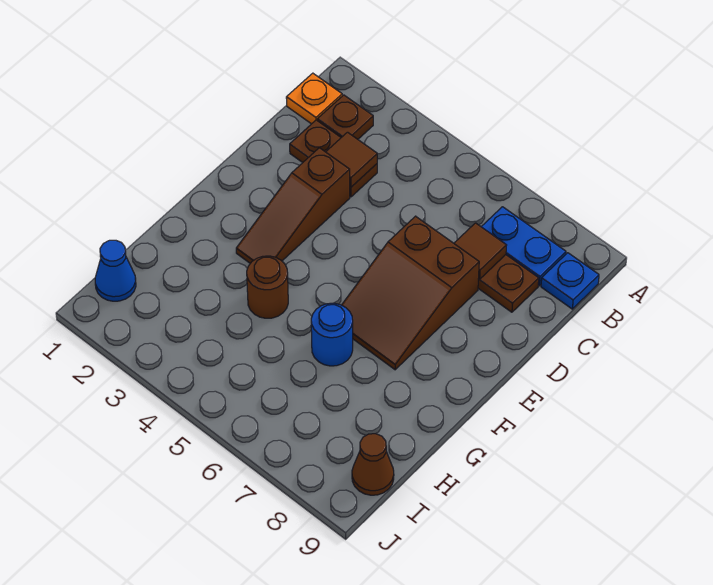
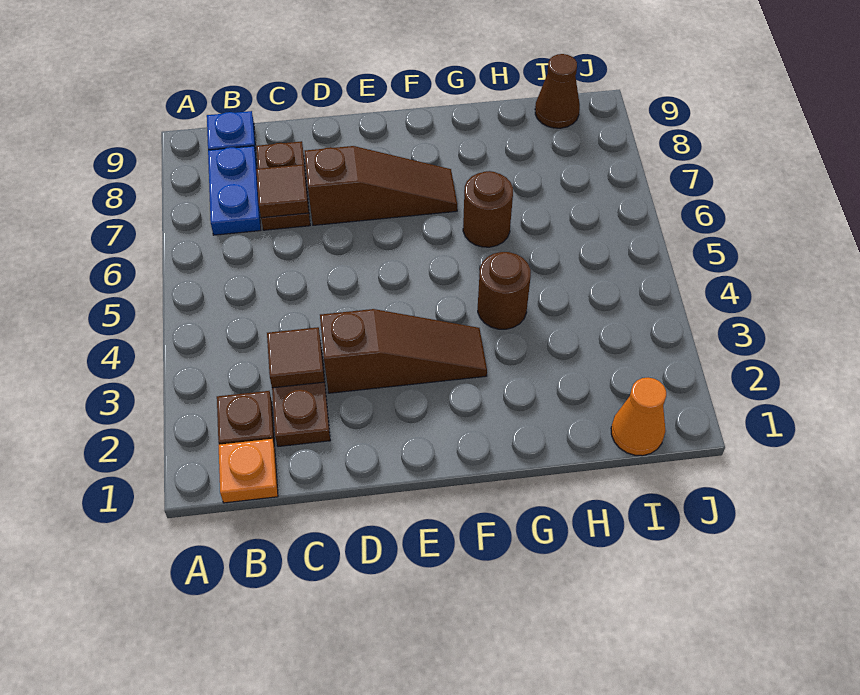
brown slope D6:F7 level 1 top D -> brown slope D7:F7 level 1 top D
blue round brick G6 level 1 -> brown round brick G6 level 1
blue cone I1 level 1 -> orange cone I1 level 1

